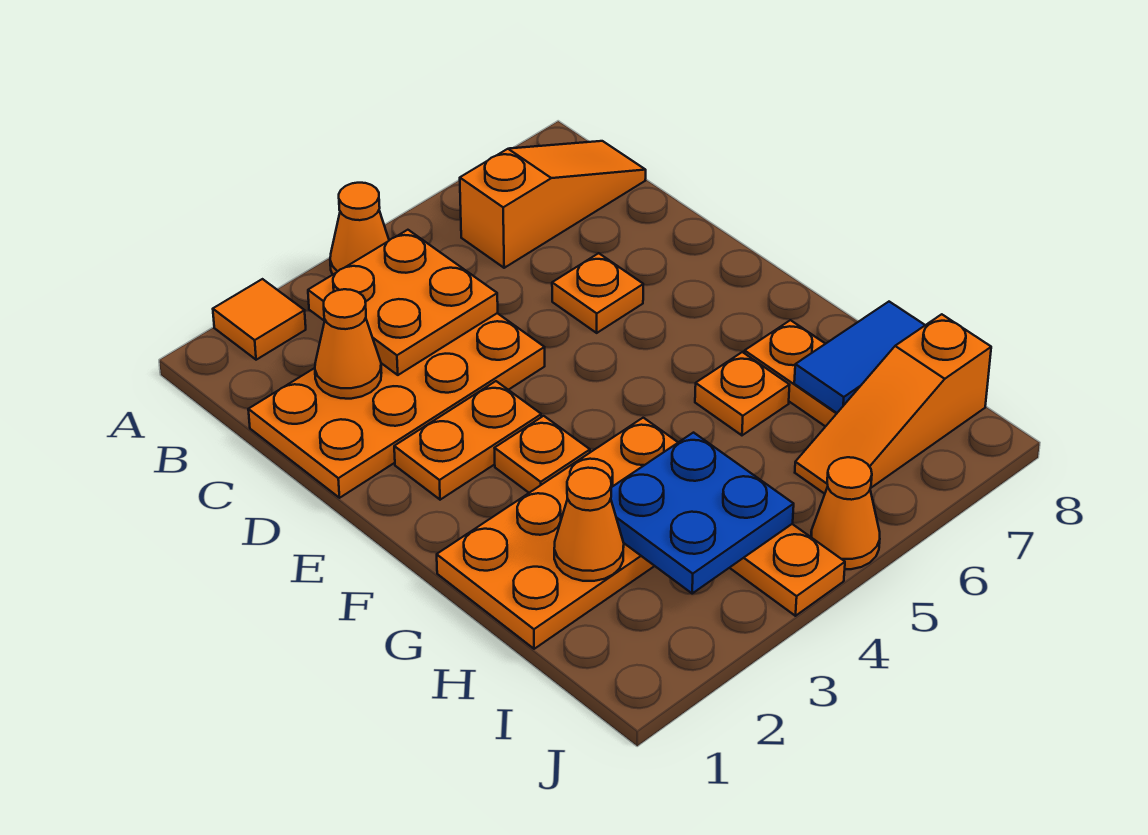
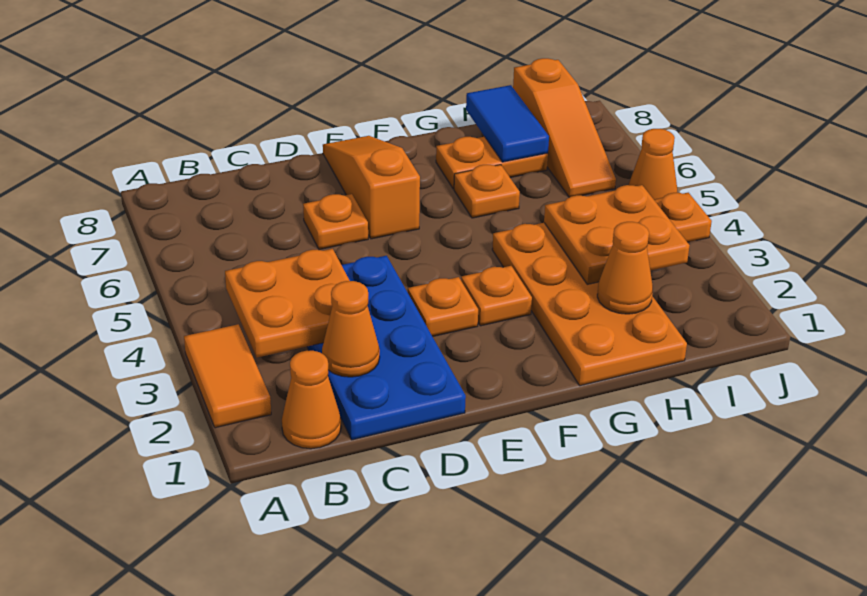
orange tile A2 level 1 -> orange tile A2:A3 level 1
orange cone A4 level 1 -> orange cone B1 level 1
orange slope B6:B8 level 1 top 6 -> orange slope E6:E8 level 1 top 6
orange plate C1:D4 level 1 -> blue plate C1:D4 level 1
orange plate E2:E3 level 1 -> orange plate E3 level 1
blue plate H3:I4 level 2 -> orange plate H3:I4 level 2

